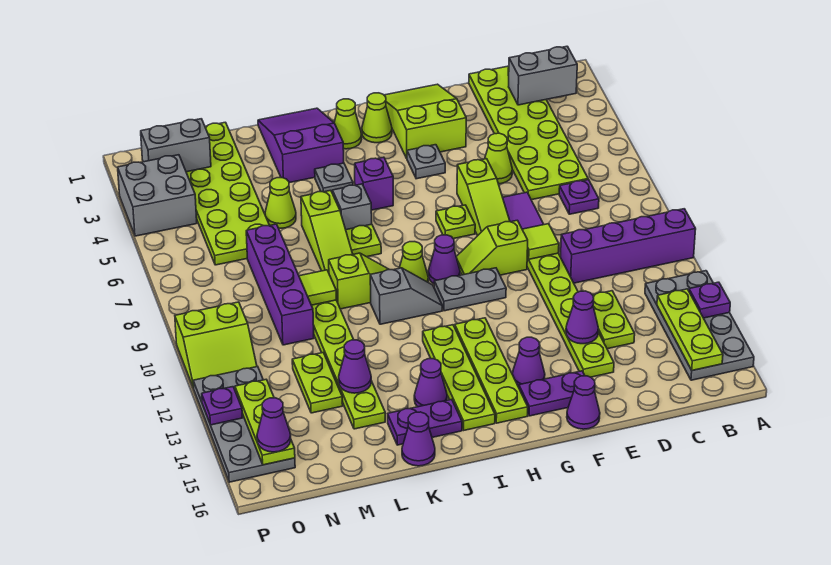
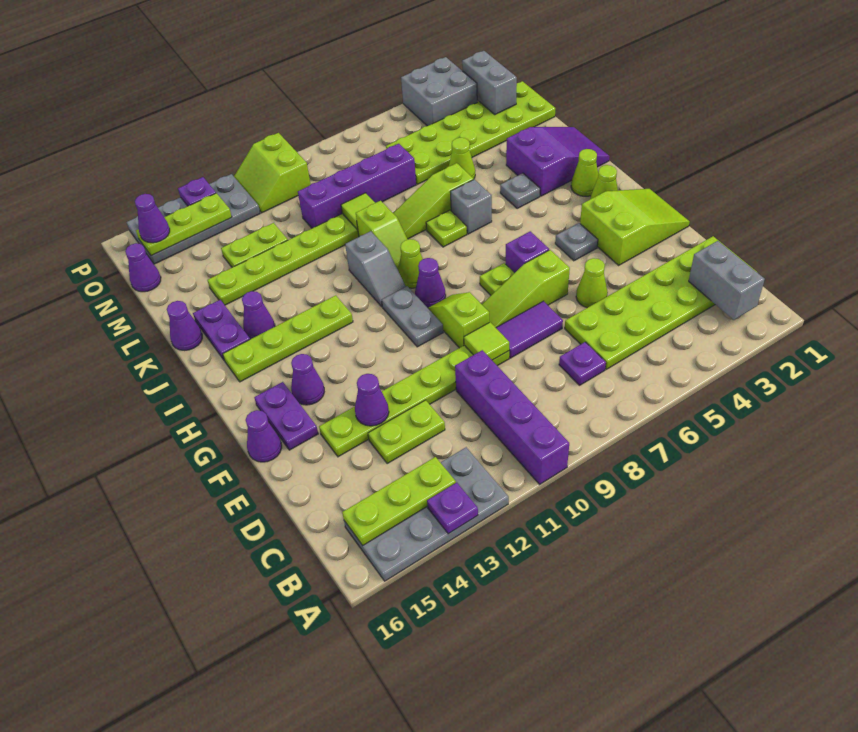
lime plate H12:H15 level 1 -> none
purple brick I5 level 1 -> purple brick G6 level 1
purple cone L13 level 2 -> purple cone N16 level 1

